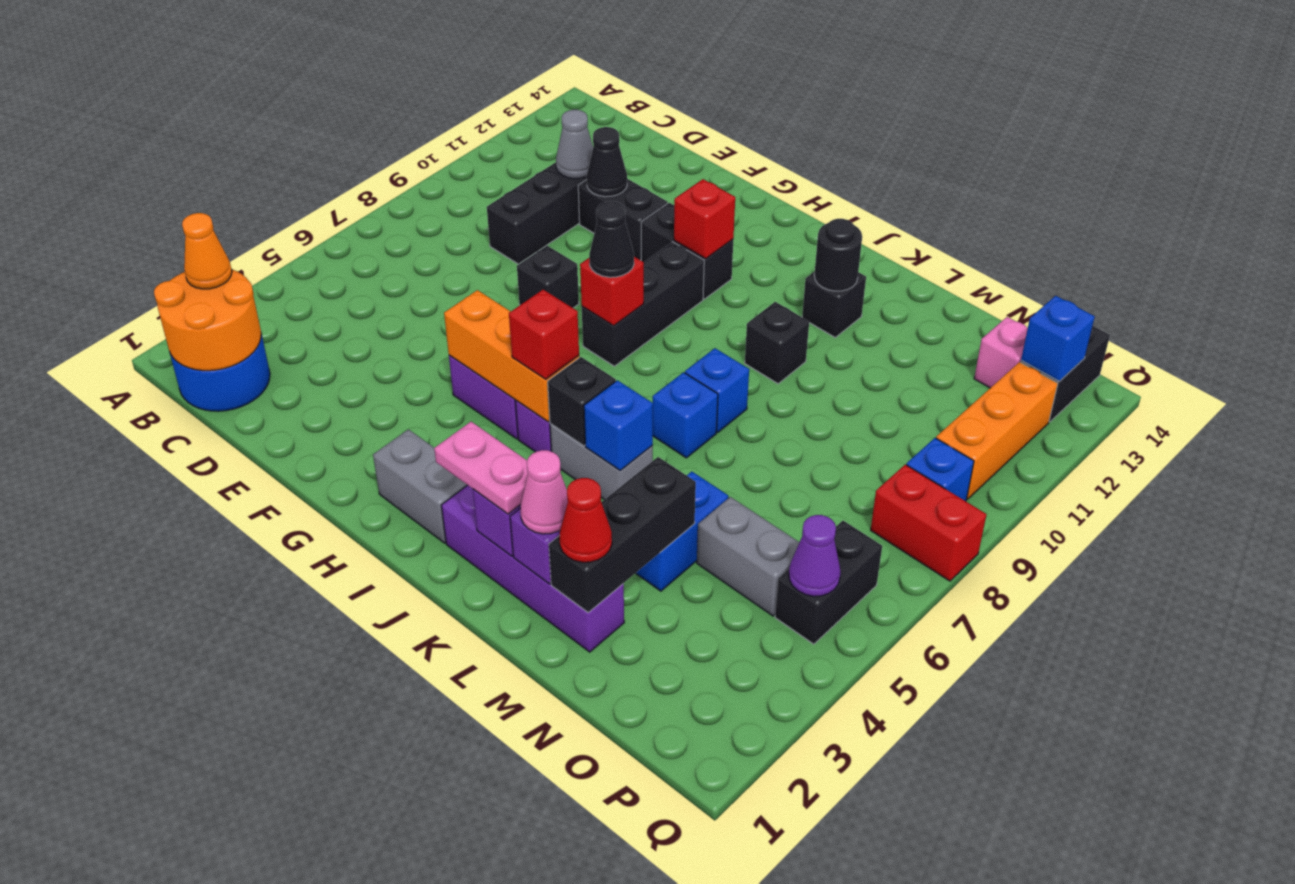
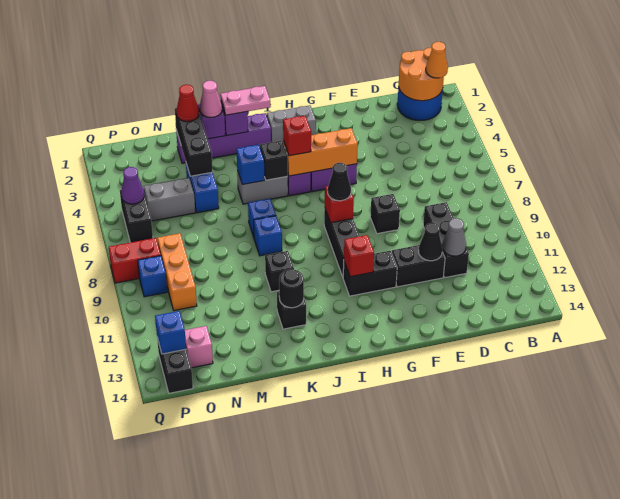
orange brick P10:P12 level 1 -> orange brick O8:O10 level 1

